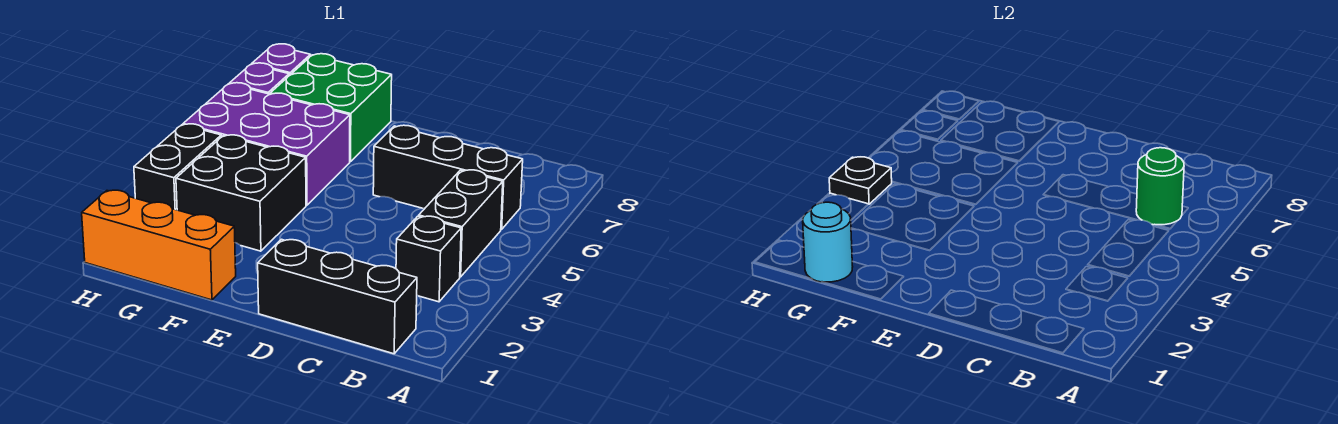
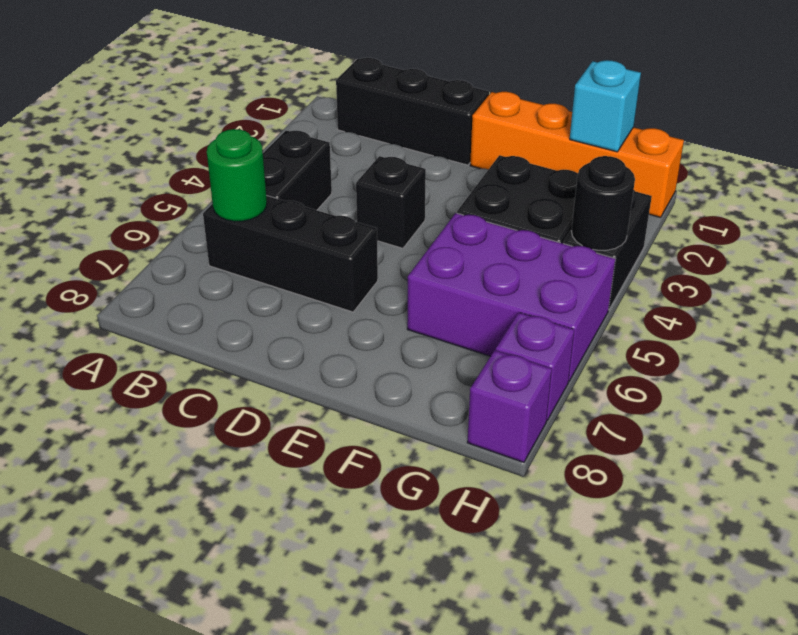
black brick B3 level 1 -> black brick D4 level 1
orange brick F1:H1 level 1 -> orange brick E1:H1 level 1
green brick F7:G8 level 1 -> none
cyan round brick G1 level 2 -> cyan brick G1 level 2
black plate H4 level 2 -> black round brick H4 level 2

